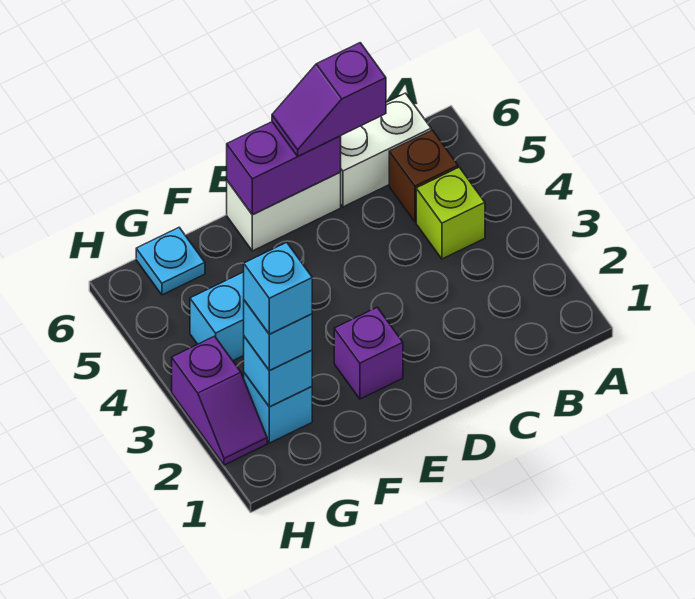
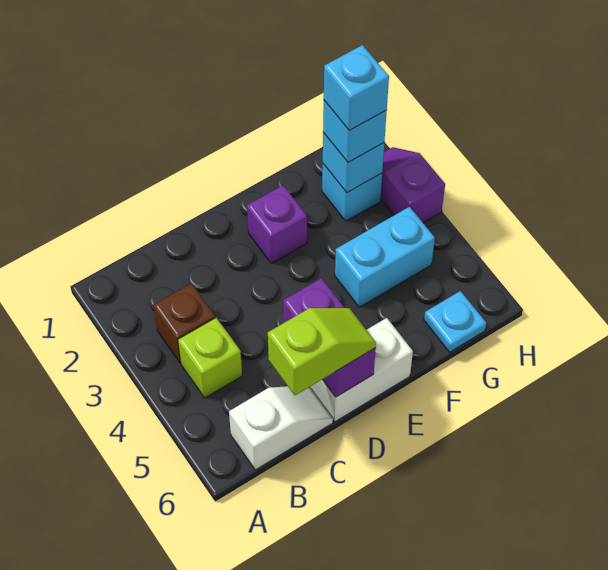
brown brick B5 level 1 -> brown brick B3 level 1
white brick B6:C6 level 1 -> white slope B6:C6 level 1 top B
purple slope C6:D6 level 3 top C -> lime slope C6:D6 level 3 top C
purple brick D6:E6 level 2 -> purple brick D5:D6 level 2

